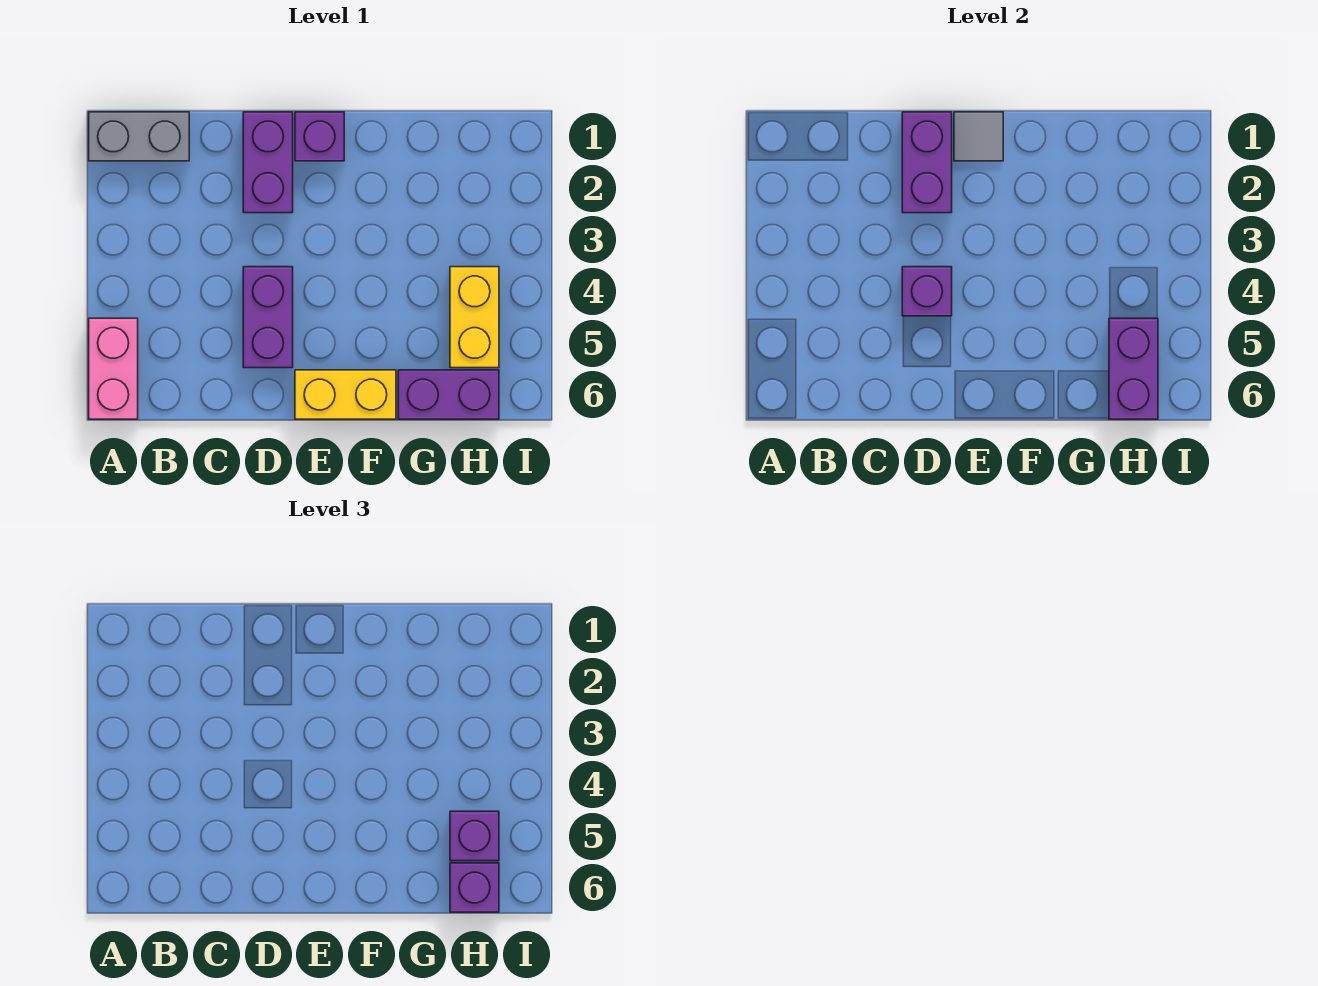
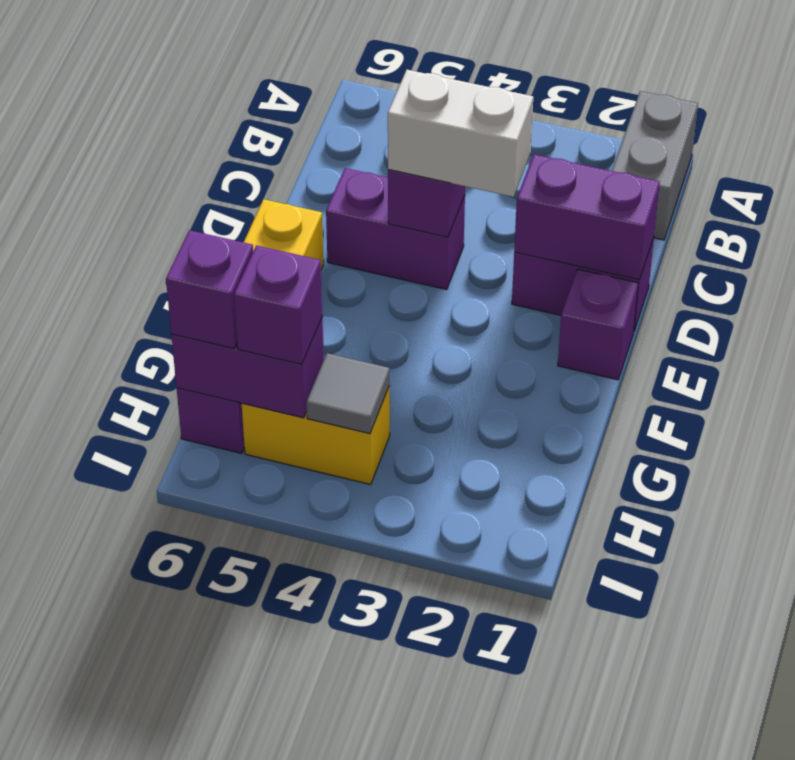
pink brick A5:A6 level 1 -> none
none -> white brick D3:D4 level 3
grey tile E1 level 2 -> grey tile H4 level 2

